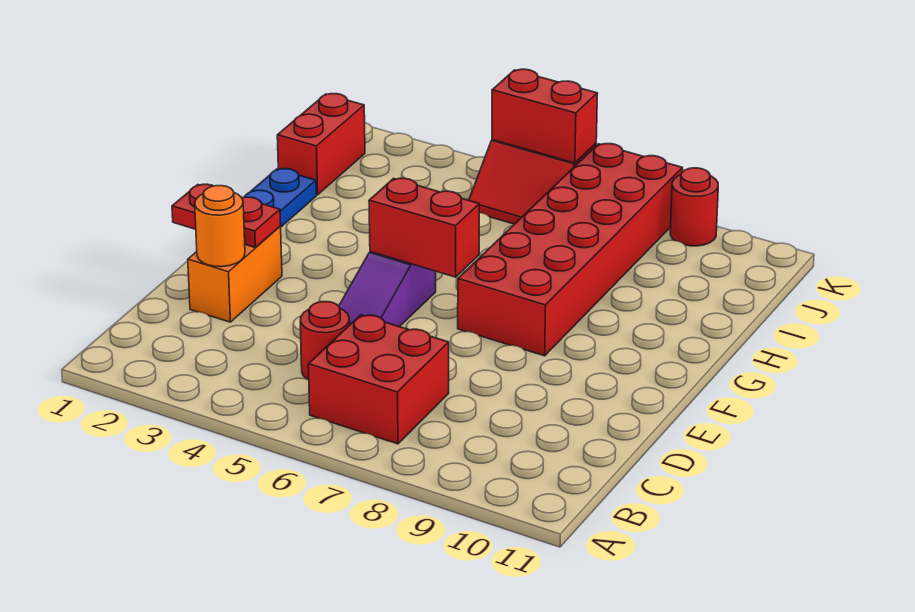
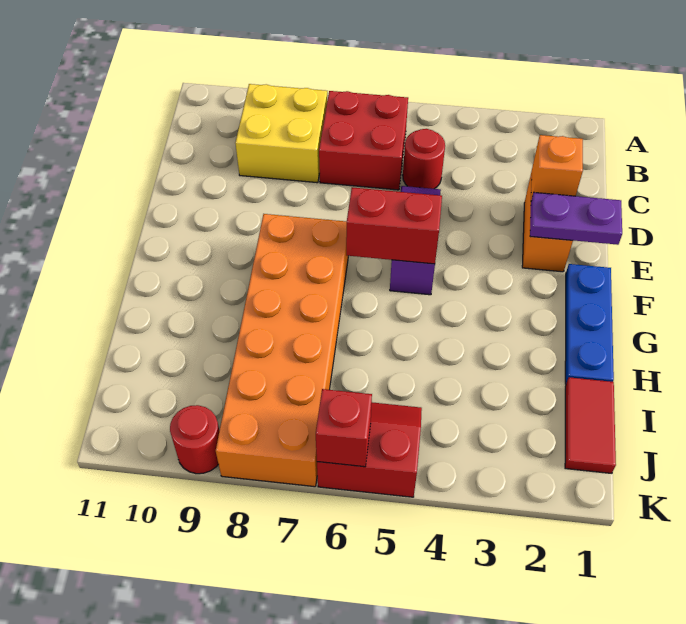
none -> yellow brick B8:C9 level 1
orange round brick D2 level 2 -> orange brick D2 level 2
red plate E1:E2 level 2 -> purple plate E1:E2 level 2
red brick F7:K8 level 1 -> orange brick F7:K8 level 1
red brick I1:J1 level 1 -> red tile I1:J1 level 1
red brick K5:K6 level 2 -> red brick K6 level 2

